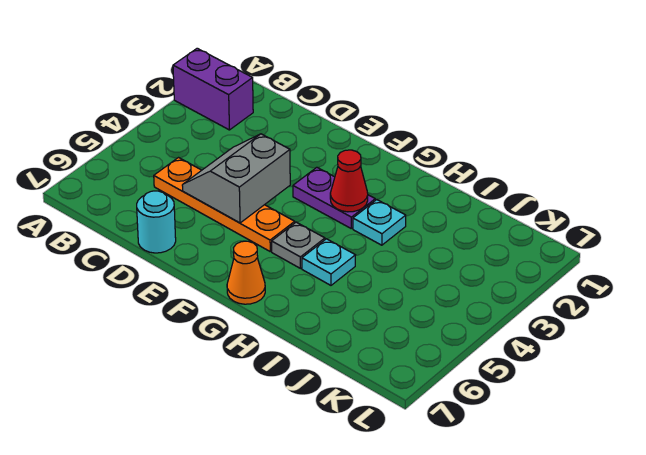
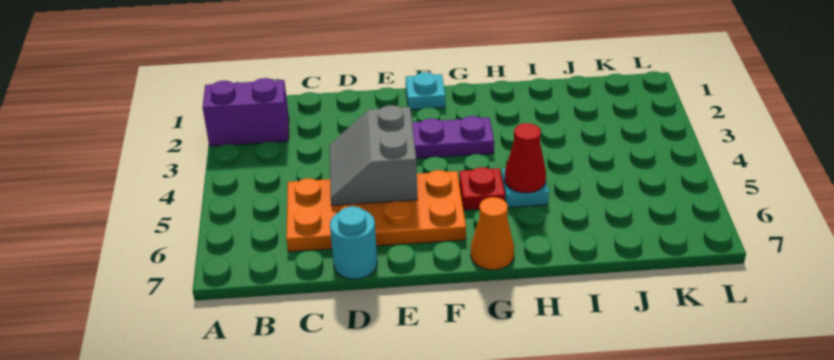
orange plate C5:F5 level 1 -> orange plate C5:F6 level 1
red cone G3 level 2 -> red cone H5 level 2
grey plate G5 level 1 -> red plate G5 level 1
cyan plate H3 level 1 -> cyan plate F1 level 1

